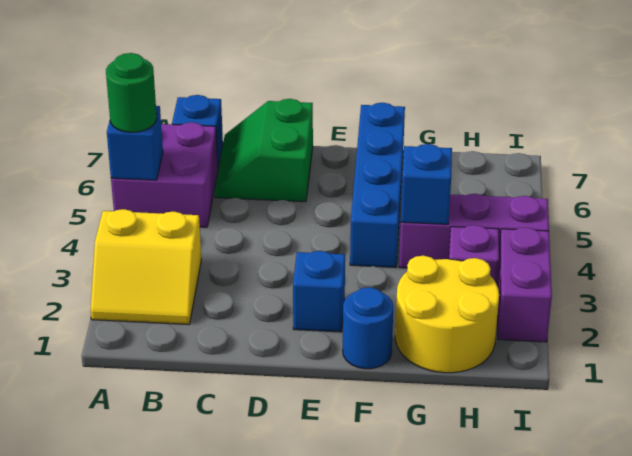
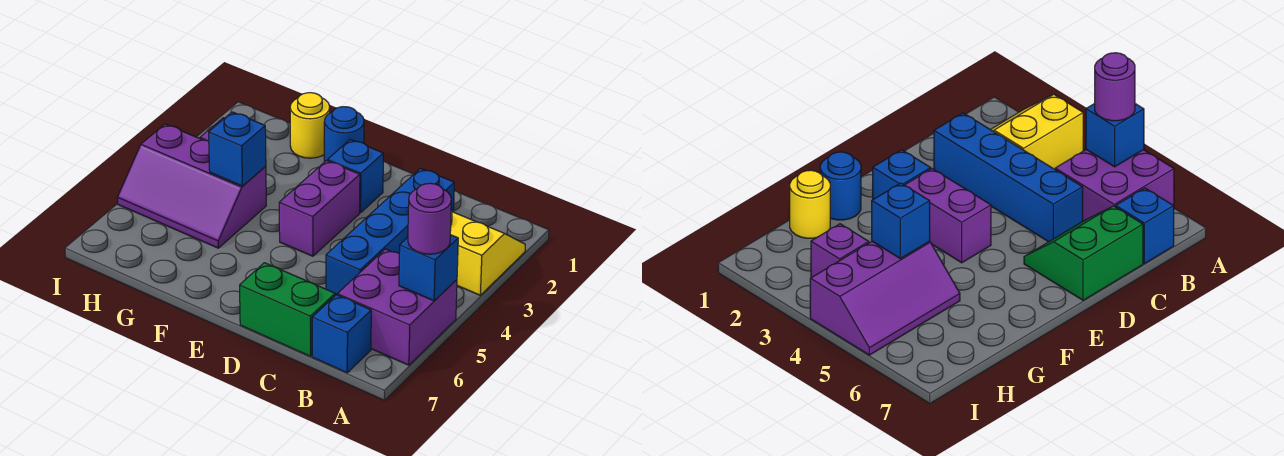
green round brick A5 level 3 -> purple round brick A5 level 3
green slope C6:D7 level 1 top D -> green slope C6:D7 level 1 top 7
blue brick F4:F7 level 1 -> blue brick C2:C5 level 1
yellow round brick G1:H2 level 1 -> yellow round brick G1 level 1
purple brick I2:I3 level 1 -> purple brick E3:E4 level 1

